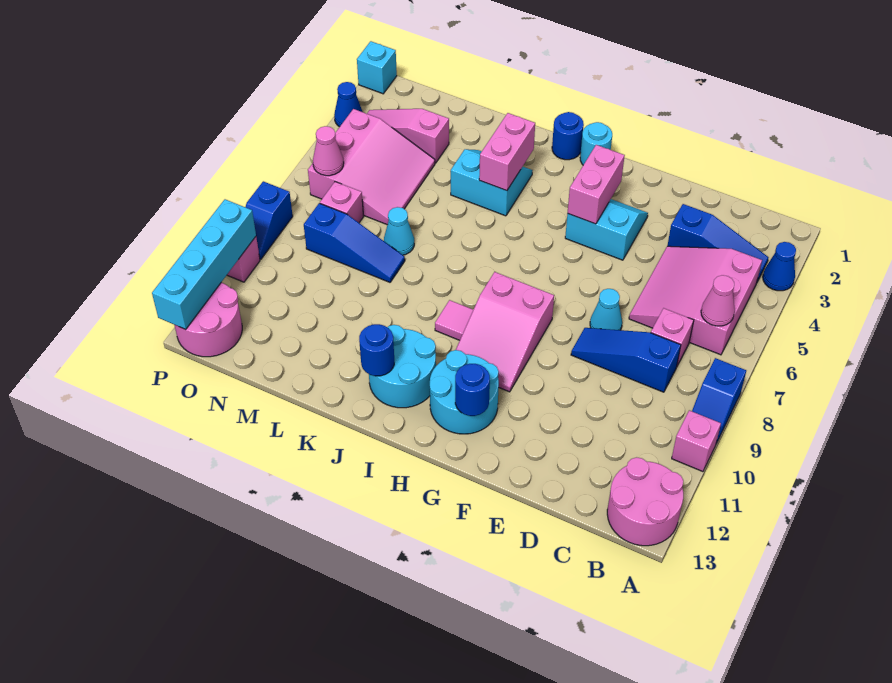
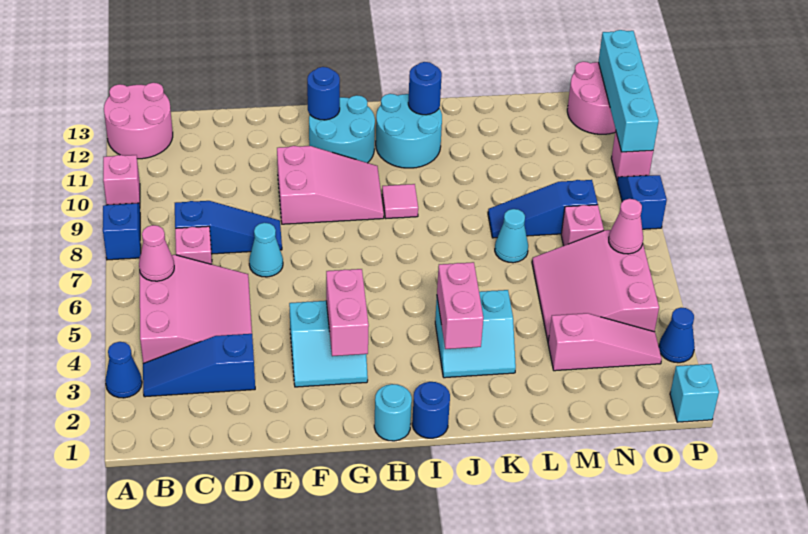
pink slope G8:H10 level 1 top 8 -> pink slope F9:H10 level 1 top F

